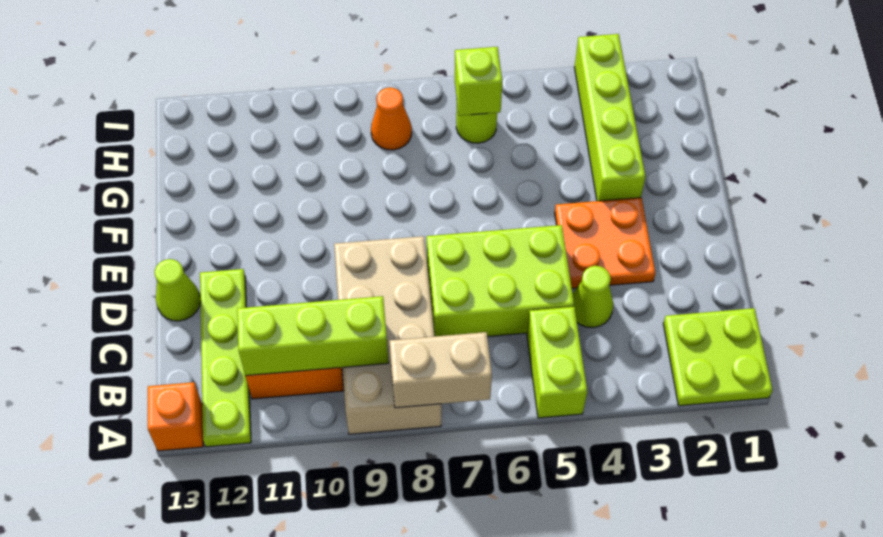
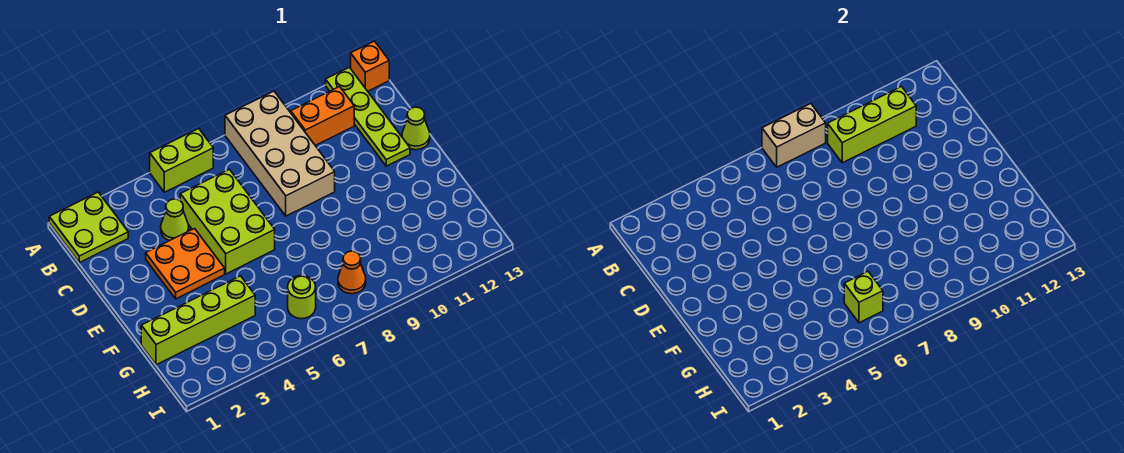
lime brick A5:B5 level 1 -> lime brick A5:A6 level 1
lime brick C5:D7 level 1 -> lime brick C5:E6 level 1
lime brick F3:I3 level 1 -> lime brick G1:G4 level 1

